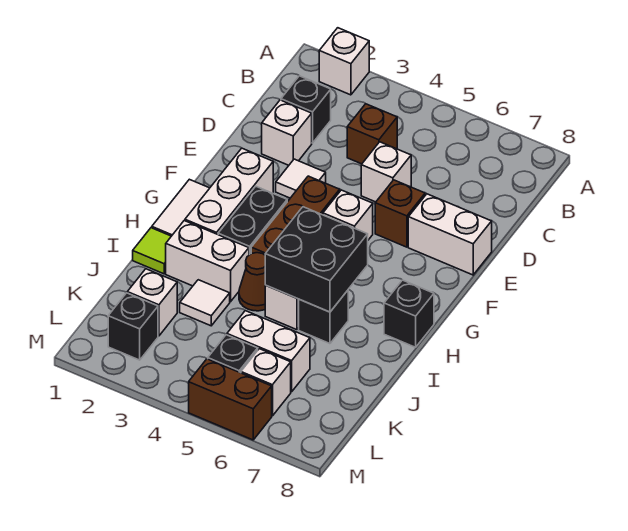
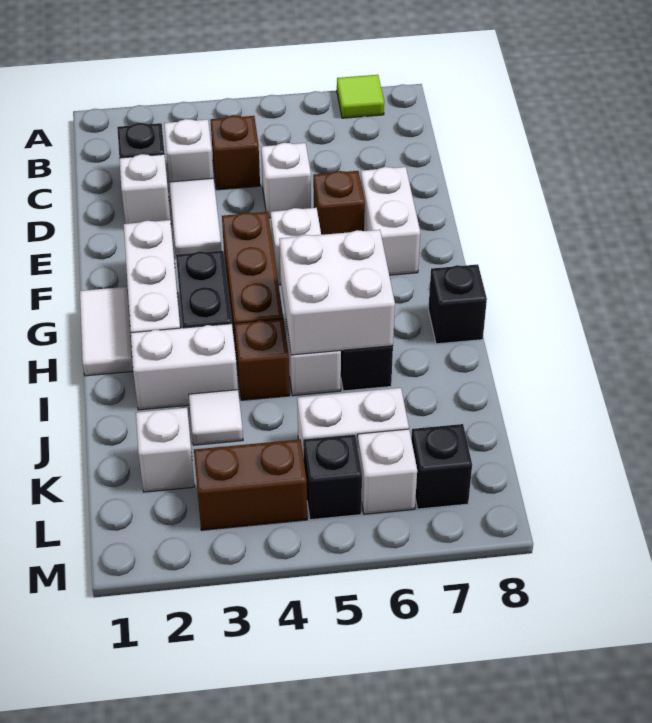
white brick A2 level 1 -> white brick C3 level 1
white tile E3 level 1 -> white tile D3:E3 level 1
white brick E7:E8 level 1 -> white brick E7:F7 level 1
black brick H5:I6 level 2 -> white brick H5:I6 level 2
lime tile I1 level 1 -> lime tile A7 level 1
brown cone I4 level 1 -> brown brick I4 level 1
black brick L2 level 1 -> black brick L7 level 1
brown brick M5:M6 level 1 -> brown brick L3:L4 level 1

